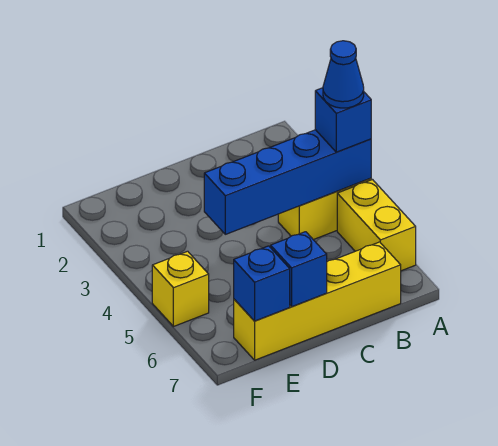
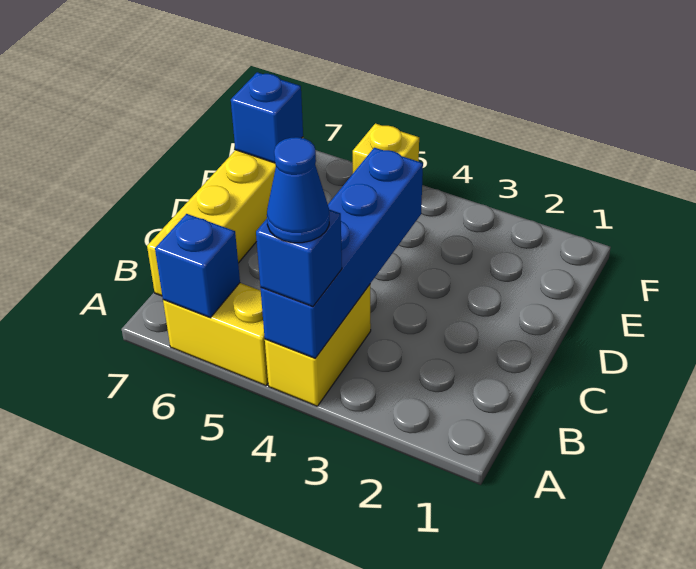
blue brick D7 level 2 -> blue brick A6 level 2

